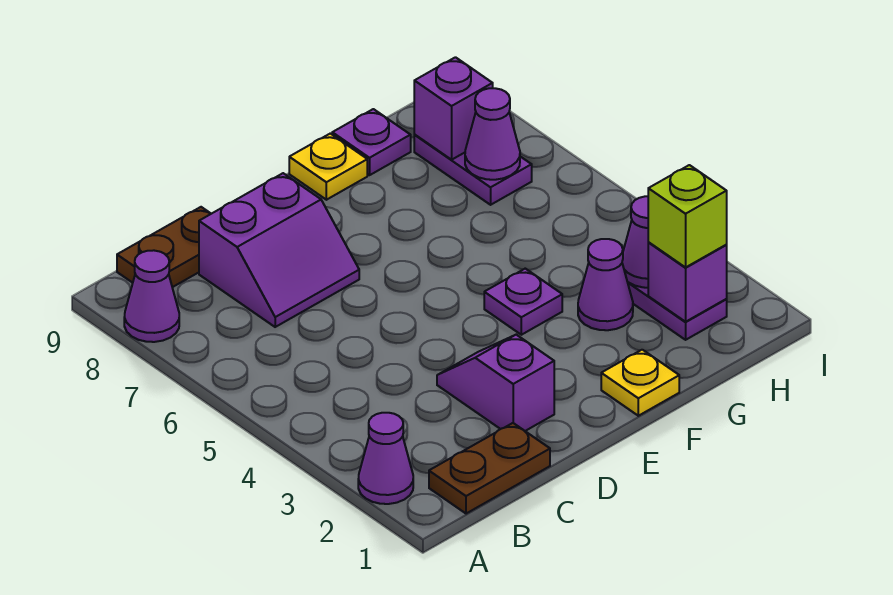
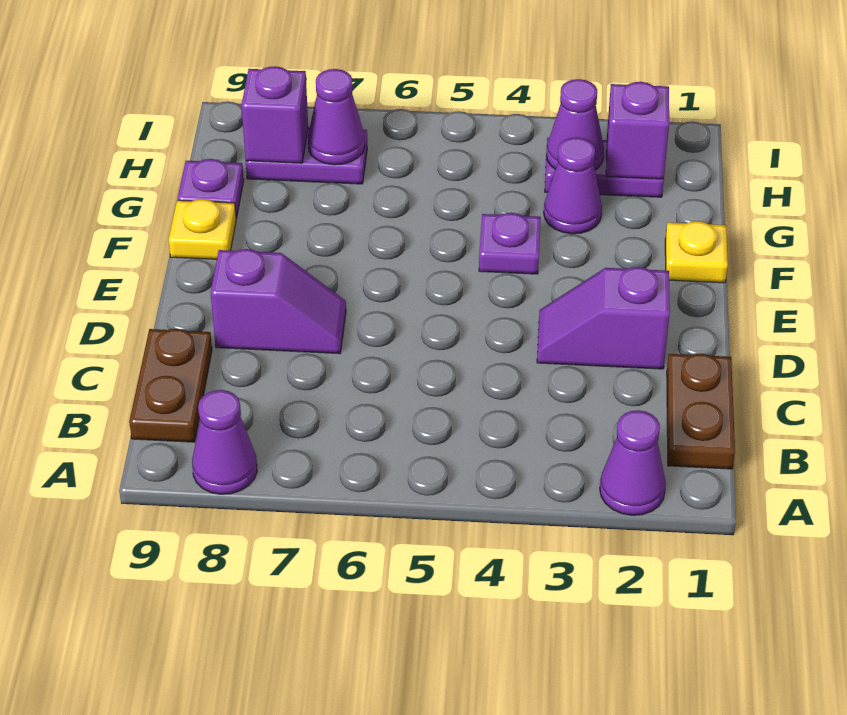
purple slope C7:D8 level 1 top 8 -> purple slope D7:D8 level 1 top 8
lime brick H2 level 3 -> none

